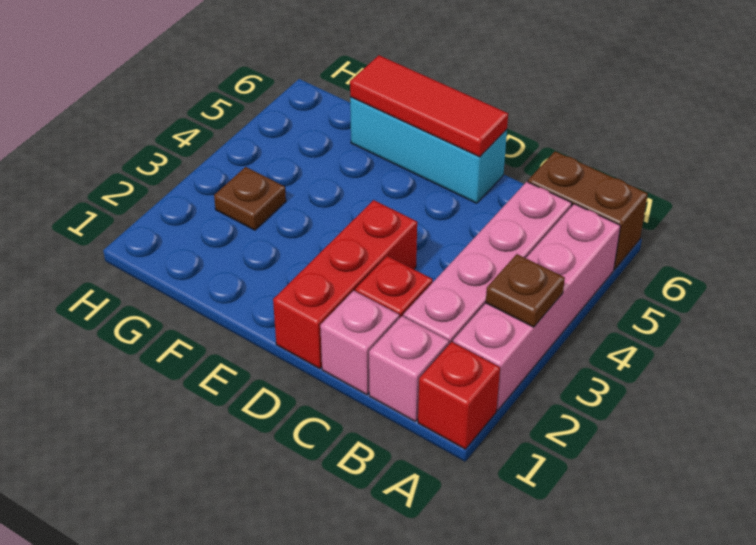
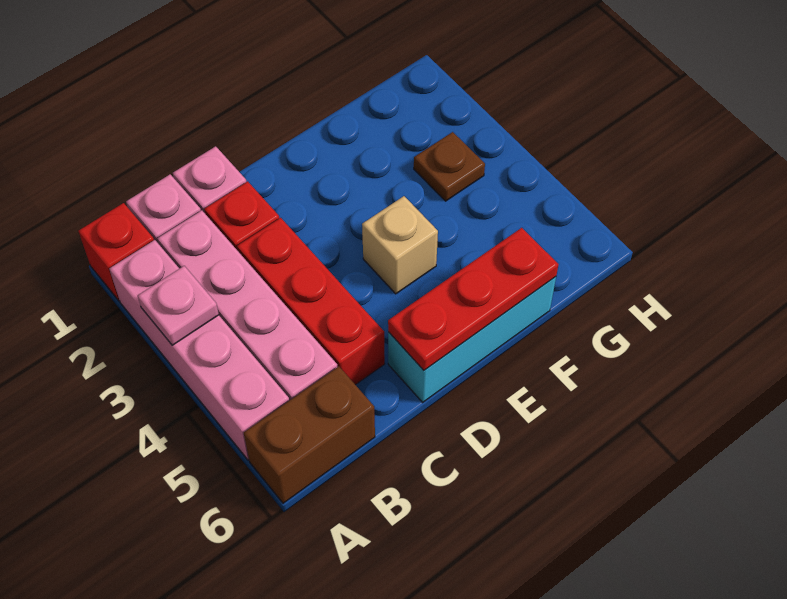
brown plate A3 level 2 -> pink plate A3 level 2
red brick D1:D3 level 1 -> red brick C3:C5 level 1
red tile D6:F6 level 2 -> red plate D6:F6 level 2
none -> tan brick E4 level 1

